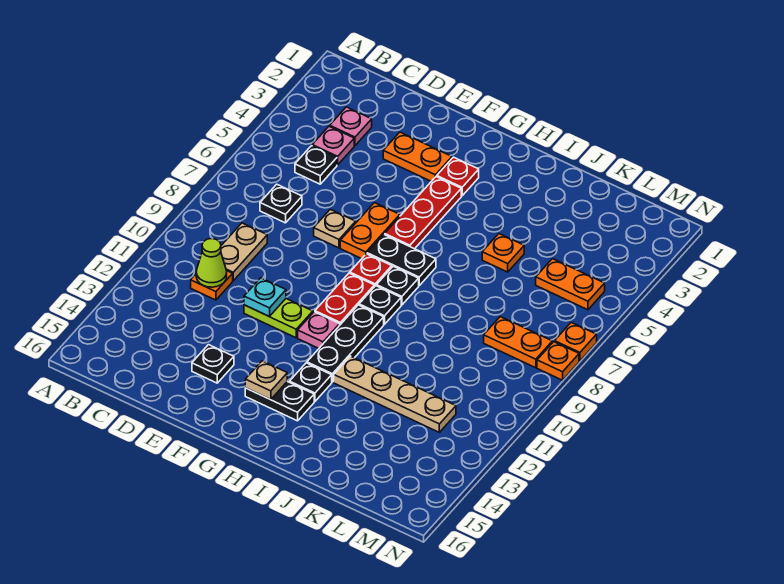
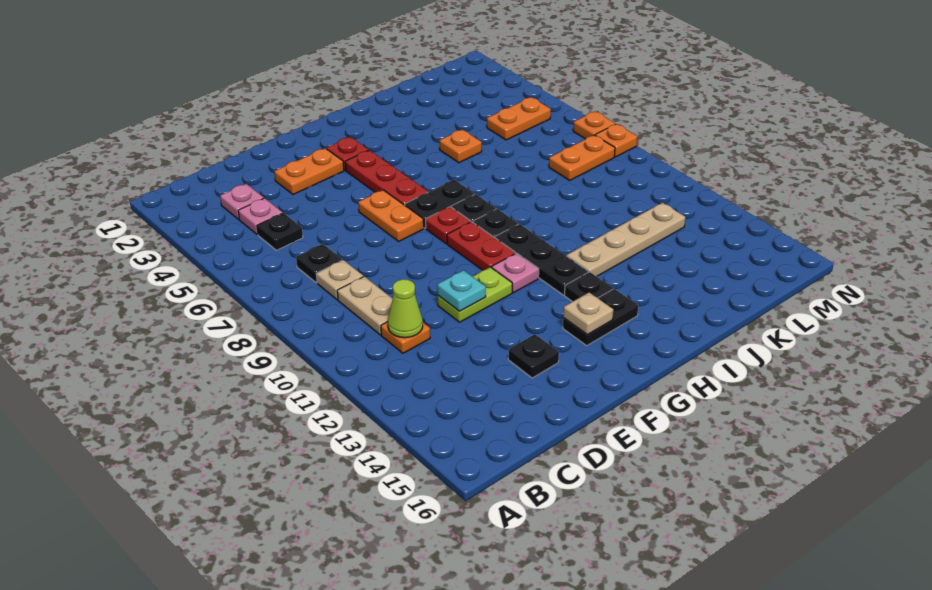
tan plate E7 level 1 -> tan plate C8 level 1

